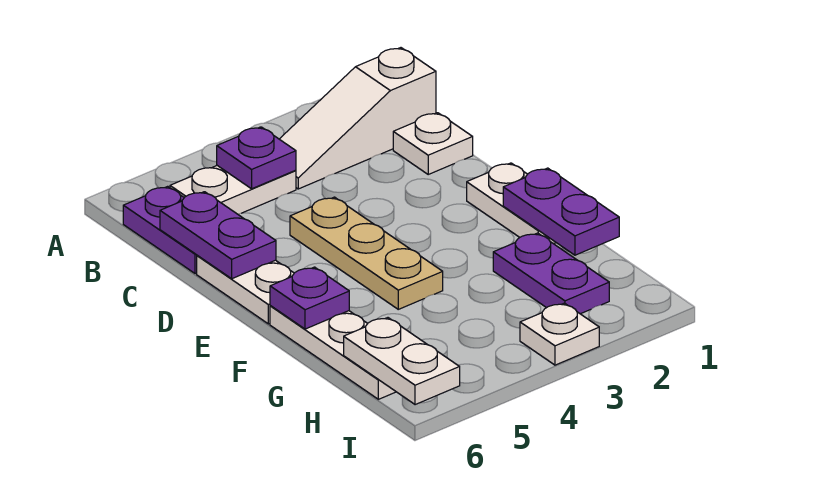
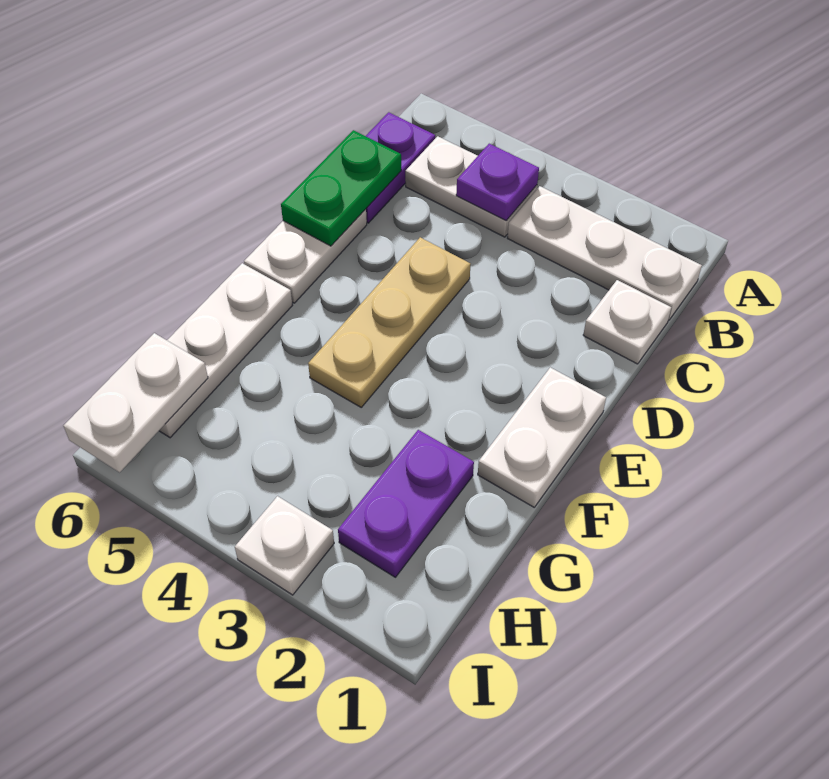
white slope B1:B3 level 1 top 1 -> white plate B1:B3 level 1
purple plate C6:D6 level 2 -> green plate C6:D6 level 2
purple plate F1:G1 level 2 -> none
purple plate F6 level 2 -> none

